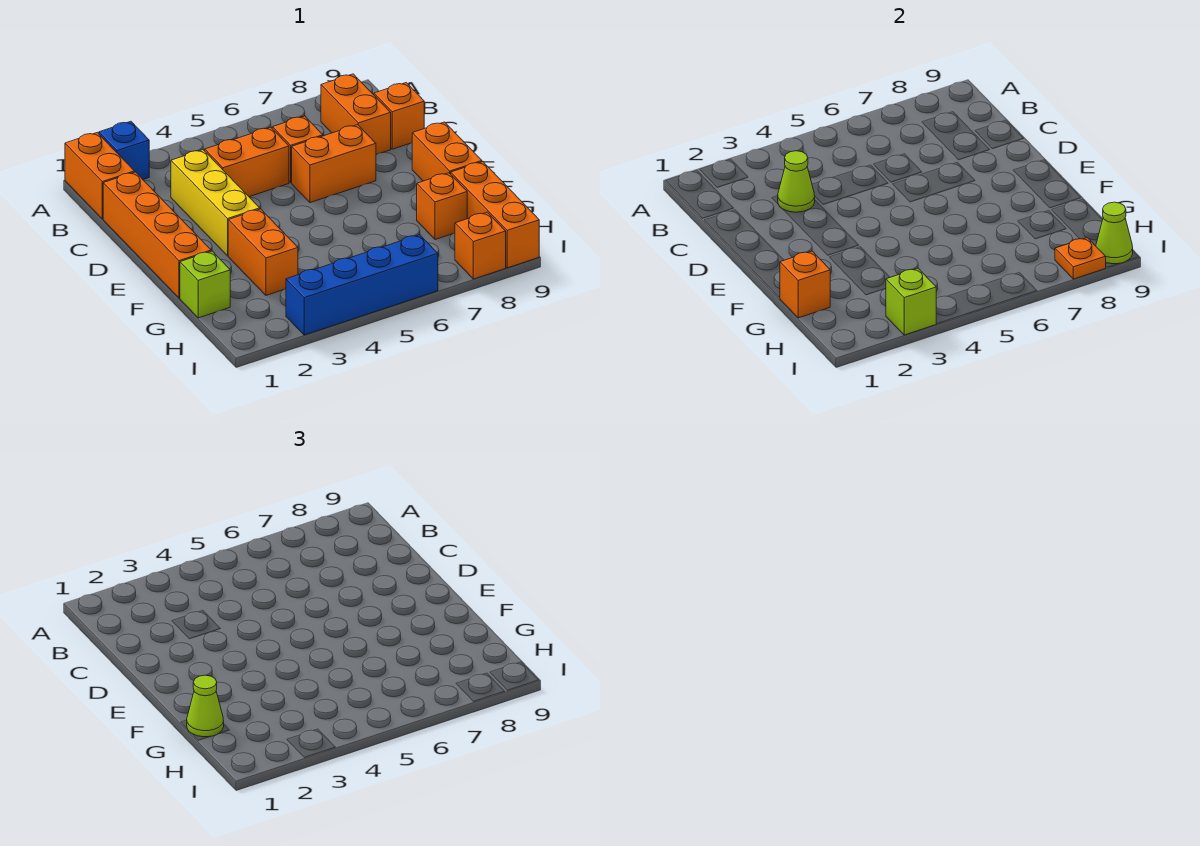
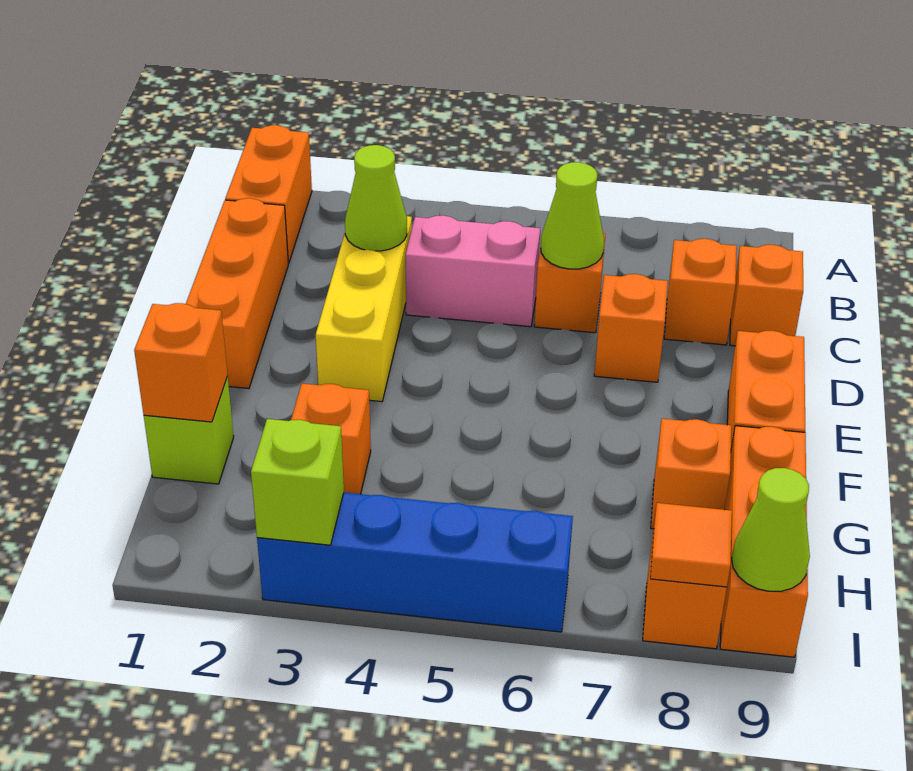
blue brick A2 level 1 -> none
orange brick B8:C8 level 1 -> orange brick C8 level 1
orange brick C1:F1 level 1 -> orange brick C1:E1 level 1
orange brick C4:C5 level 1 -> pink brick C4:C5 level 1
orange brick D6:D7 level 1 -> orange brick D7 level 1
orange brick F3:G3 level 1 -> orange brick G3 level 1
lime cone G1 level 3 -> lime cone C6 level 2
orange plate I8 level 2 -> orange tile I8 level 2

